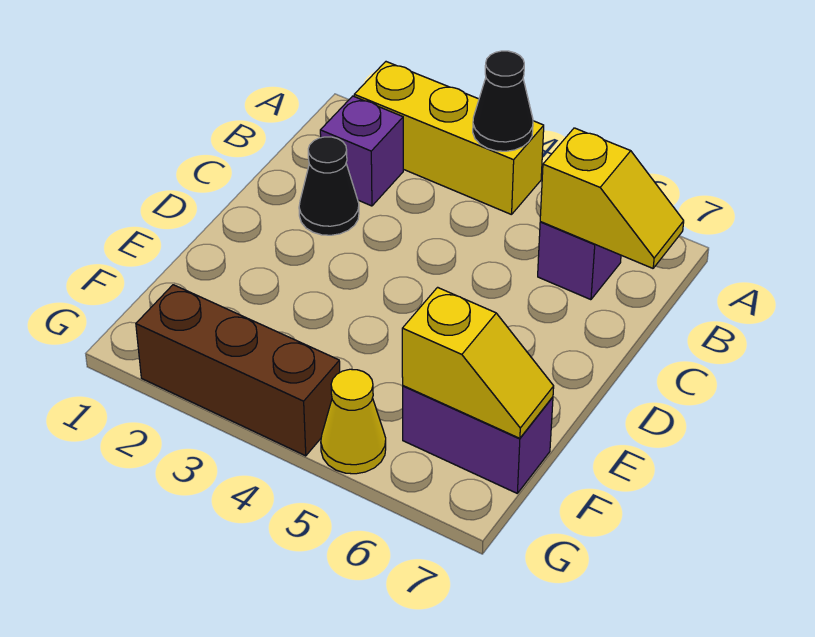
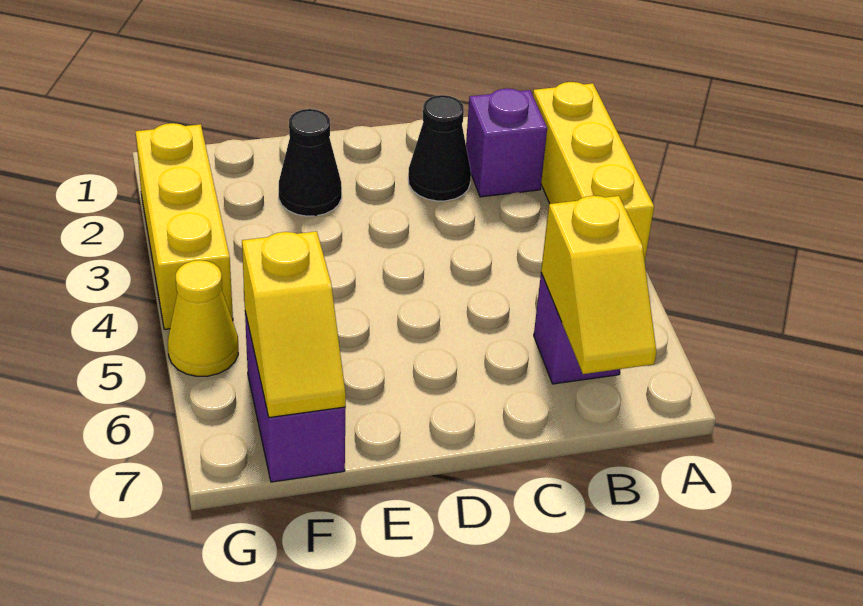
black cone A4 level 2 -> black cone E2 level 1
brown brick G2:G4 level 1 -> yellow brick G2:G4 level 1

